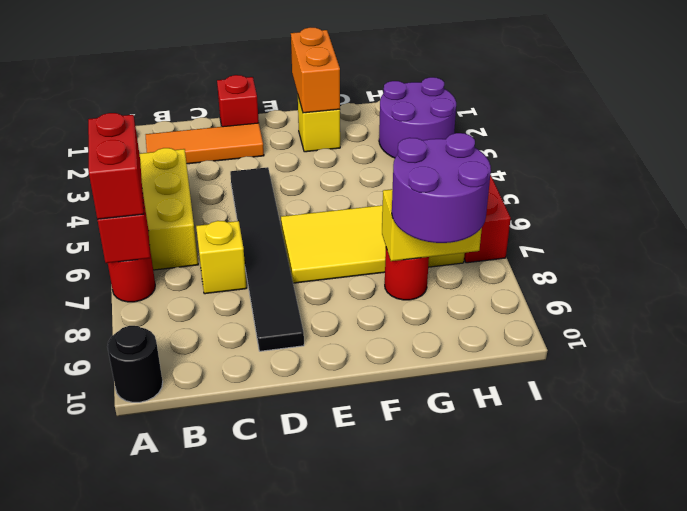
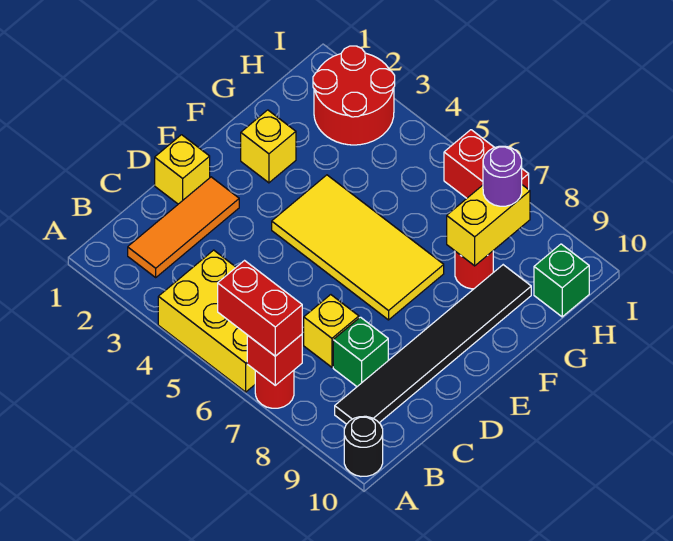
none -> green brick C8 level 1
red brick D1 level 1 -> yellow brick D1 level 1
black tile D4:D9 level 1 -> black tile B9:G9 level 1
yellow tile E6:H7 level 1 -> yellow tile E4:F7 level 1
orange brick F1:F2 level 2 -> none
purple round brick G8:H9 level 3 -> purple round brick H8 level 3
purple round brick H2:I3 level 1 -> red round brick H2:I3 level 1
none -> green brick H10 level 1

